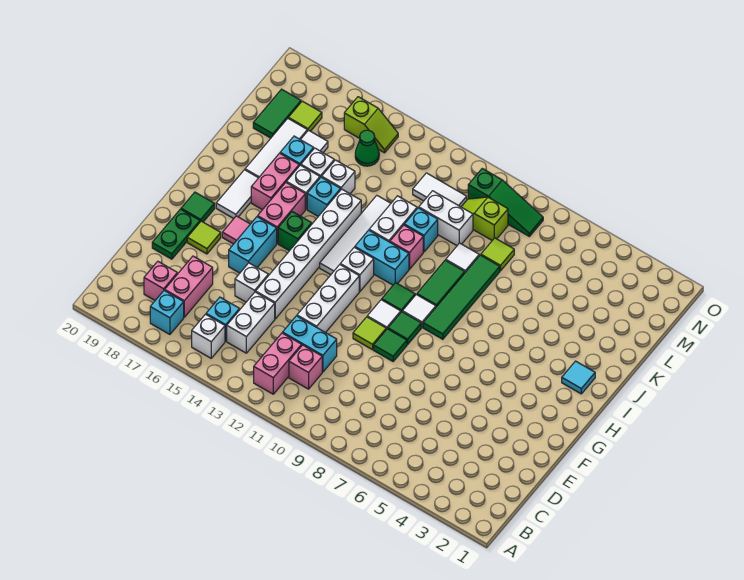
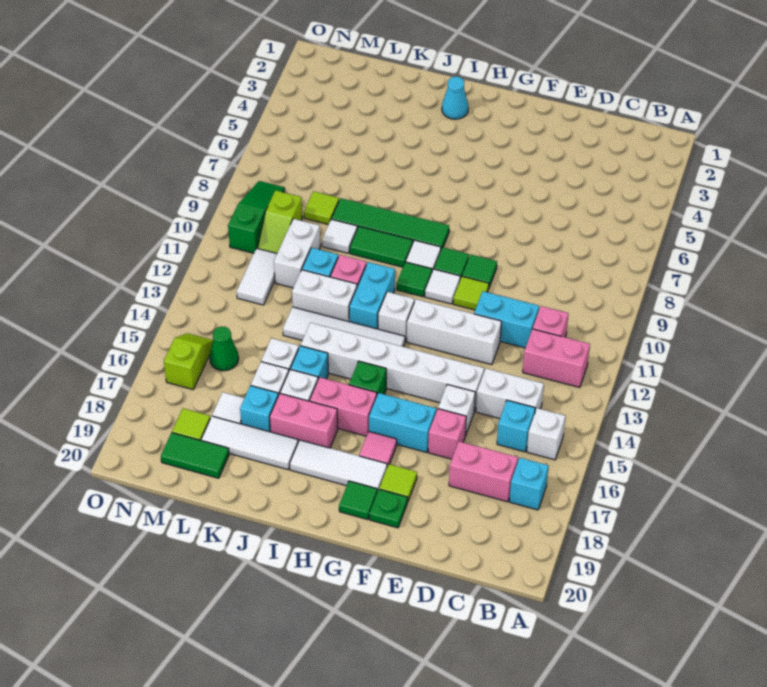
pink brick C18 level 1 -> pink brick E16 level 1
cyan brick D11:D12 level 1 -> cyan brick D11:E11 level 1
green plate E19:F19 level 1 -> green plate F19 level 1
white tile H18:I18 level 1 -> white tile G18:I18 level 1
cyan tile I2 level 1 -> cyan cone I2 level 1

